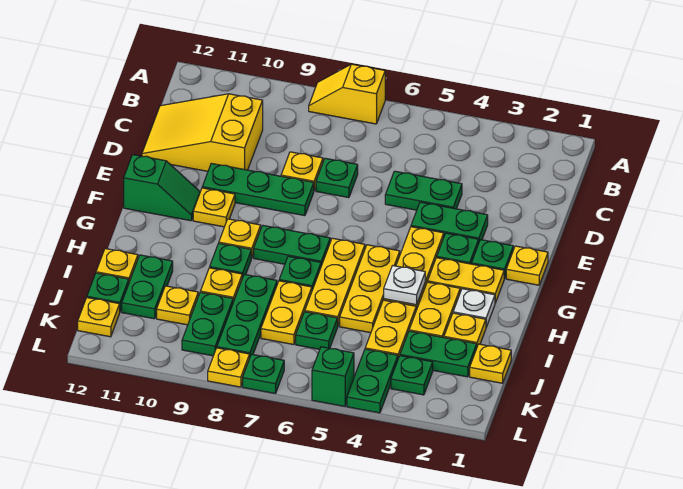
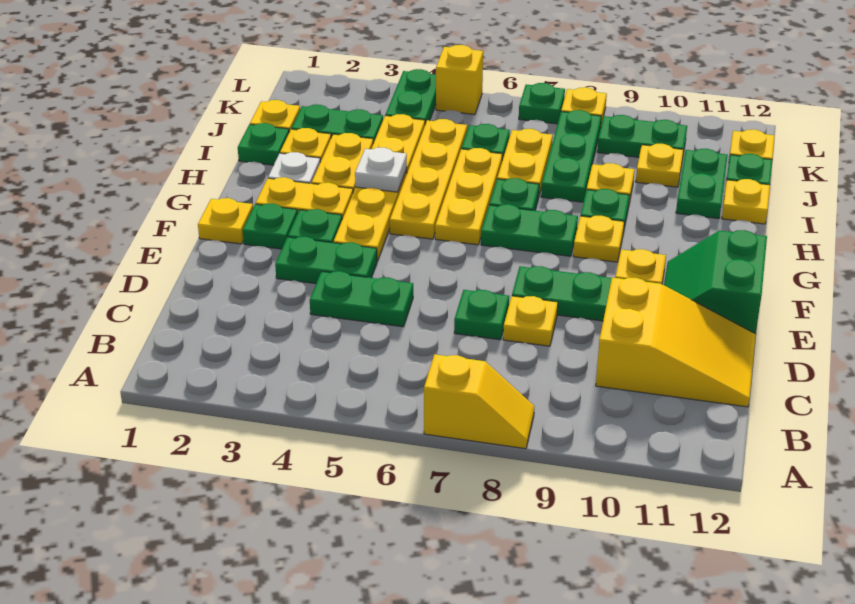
green slope F11:F12 level 1 top 12 -> green slope E11:F12 level 1 top 12
yellow plate G5:I5 level 1 -> yellow plate G5:J5 level 1
green plate J9:K9 level 1 -> green plate K9:K10 level 1
green plate K3 level 1 -> green plate I1 level 1
green brick L5 level 1 -> yellow brick L5 level 1

